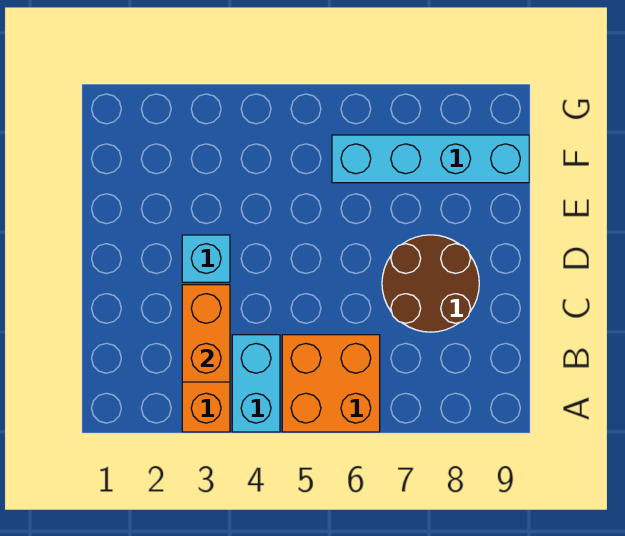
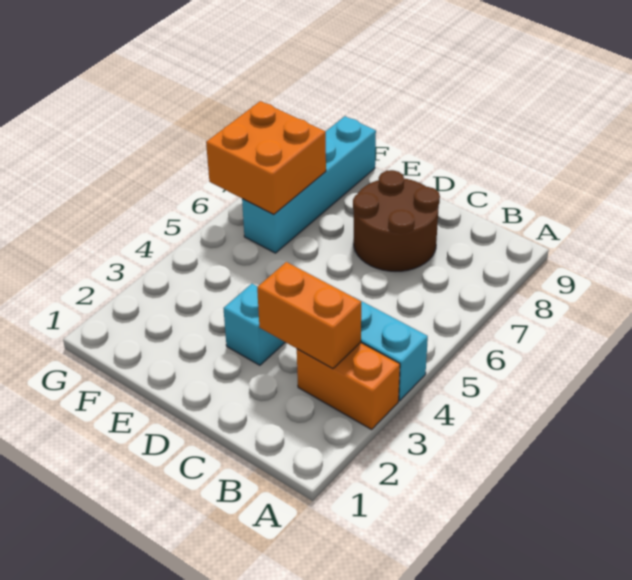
orange brick A5:B6 level 1 -> orange brick F6:G7 level 2

